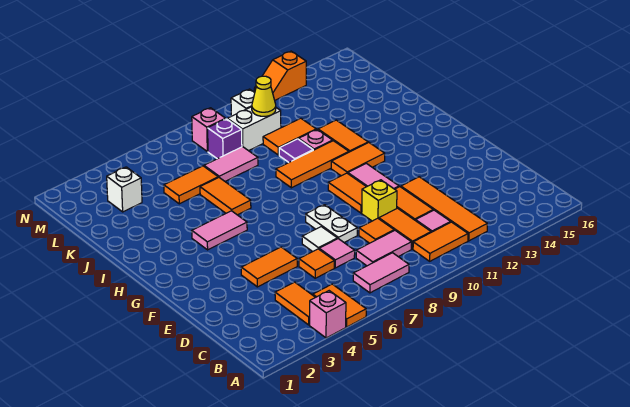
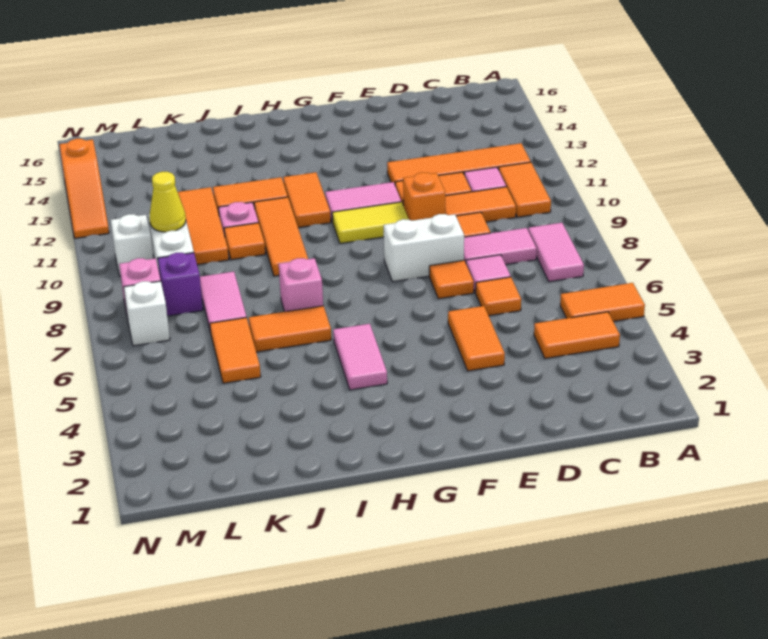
pink brick A4 level 1 -> pink brick I7 level 1
pink tile C8:C9 level 1 -> pink tile C8:D8 level 1
white tile E7 level 1 -> orange tile E7 level 1
white plate E8:F8 level 1 -> white brick E8:F8 level 1
yellow brick E10 level 1 -> orange brick E10 level 1
orange tile F10:G10 level 1 -> yellow tile F10:G10 level 1
purple tile J10 level 1 -> orange tile J10 level 1
orange tile K10:K11 level 1 -> orange tile K10:K12 level 1
white brick L3 level 1 -> white brick M7 level 1
orange slope N12:N13 level 1 top 13 -> orange slope N12:N14 level 1 top 14

